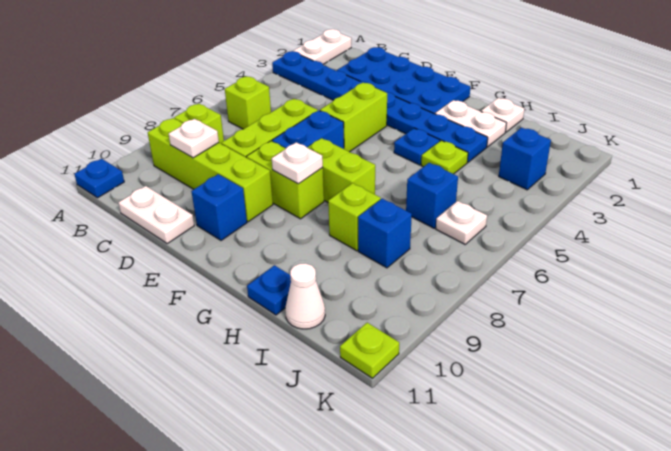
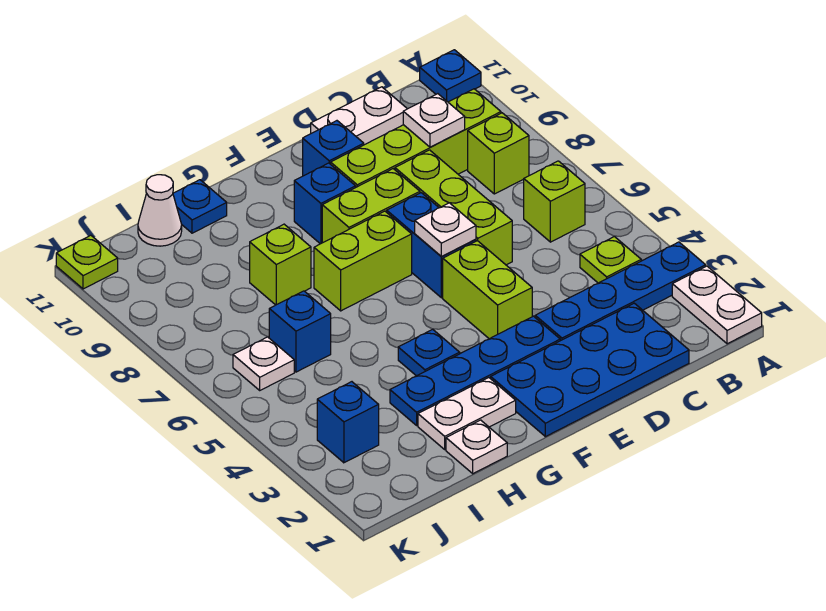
white plate F8 level 2 -> white plate E6 level 2
lime plate H4 level 1 -> lime plate B4 level 1
blue brick I8 level 1 -> blue brick F9 level 1

